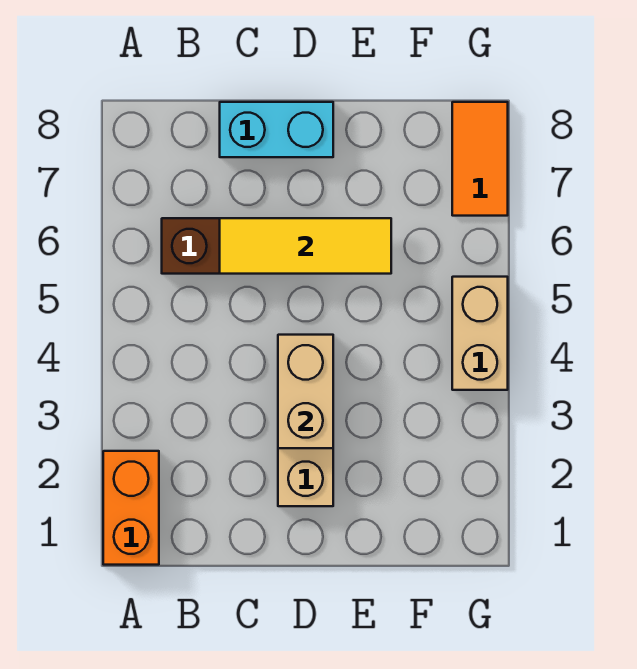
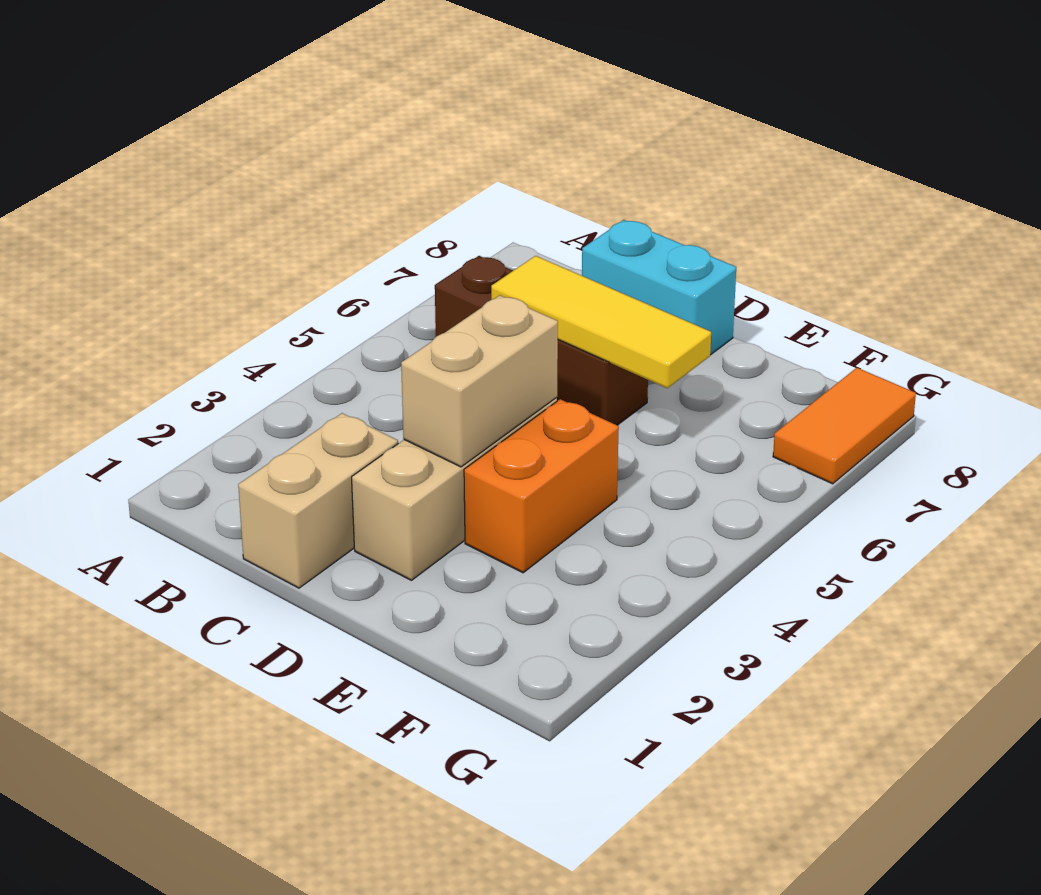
orange brick A1:A2 level 1 -> orange brick E3:E4 level 1
tan brick G4:G5 level 1 -> tan brick C1:C2 level 1

